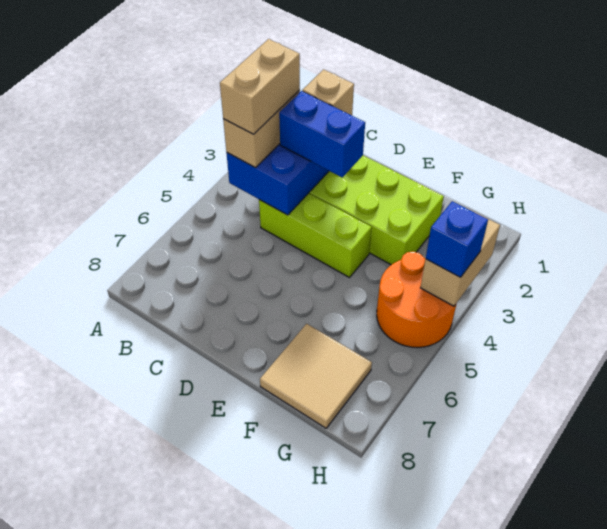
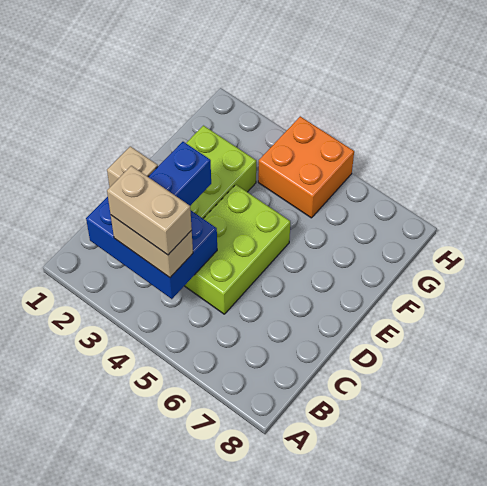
lime brick C4:E4 level 1 -> lime brick C4:E5 level 1
tan tile F7:G8 level 1 -> none
orange round brick G4:H5 level 1 -> orange brick G4:H5 level 1
tan brick H3:H4 level 2 -> none
blue brick H4 level 3 -> none

